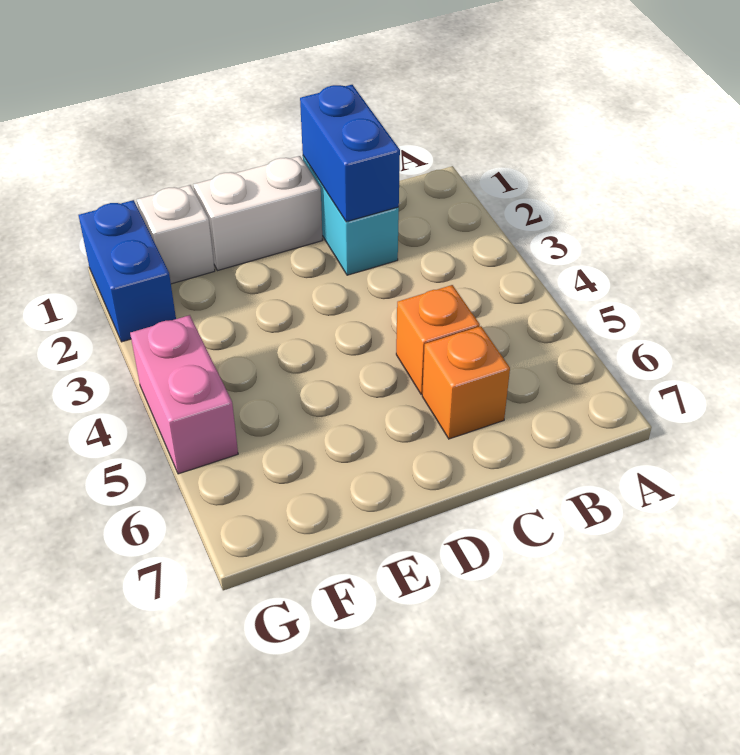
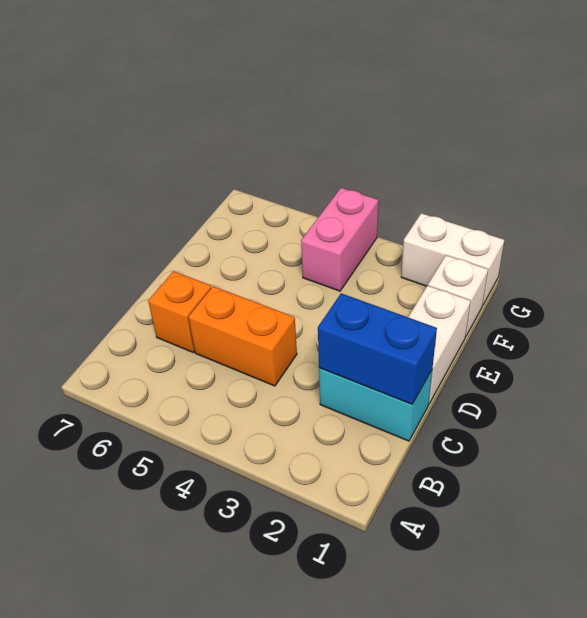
orange brick C5 level 1 -> orange brick C4:C5 level 1
blue brick G1:G2 level 1 -> white brick G1:G2 level 1
pink brick G4:G5 level 1 -> pink brick F4:G4 level 1

